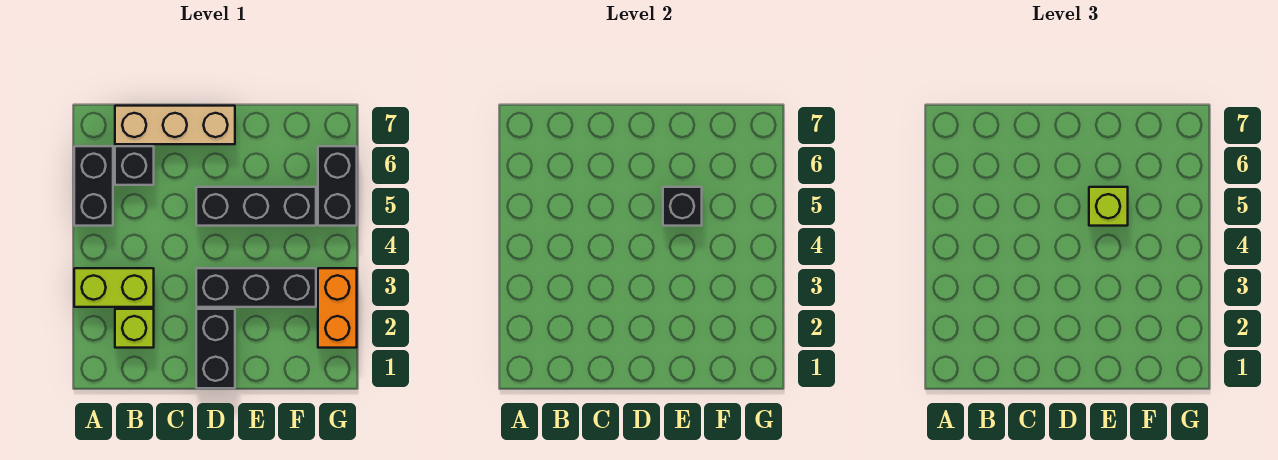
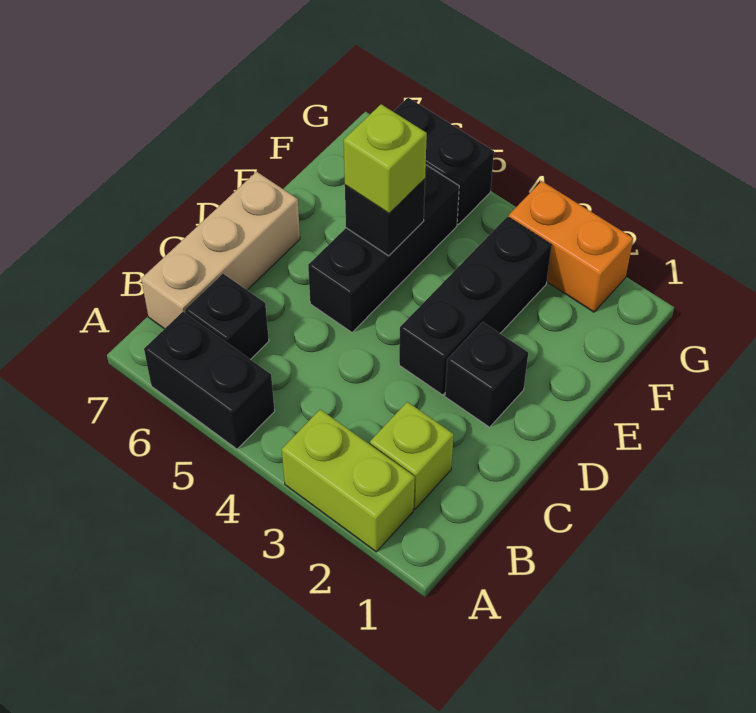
lime brick A3:B3 level 1 -> lime brick A2:A3 level 1
black brick D1:D2 level 1 -> black brick D2 level 1

